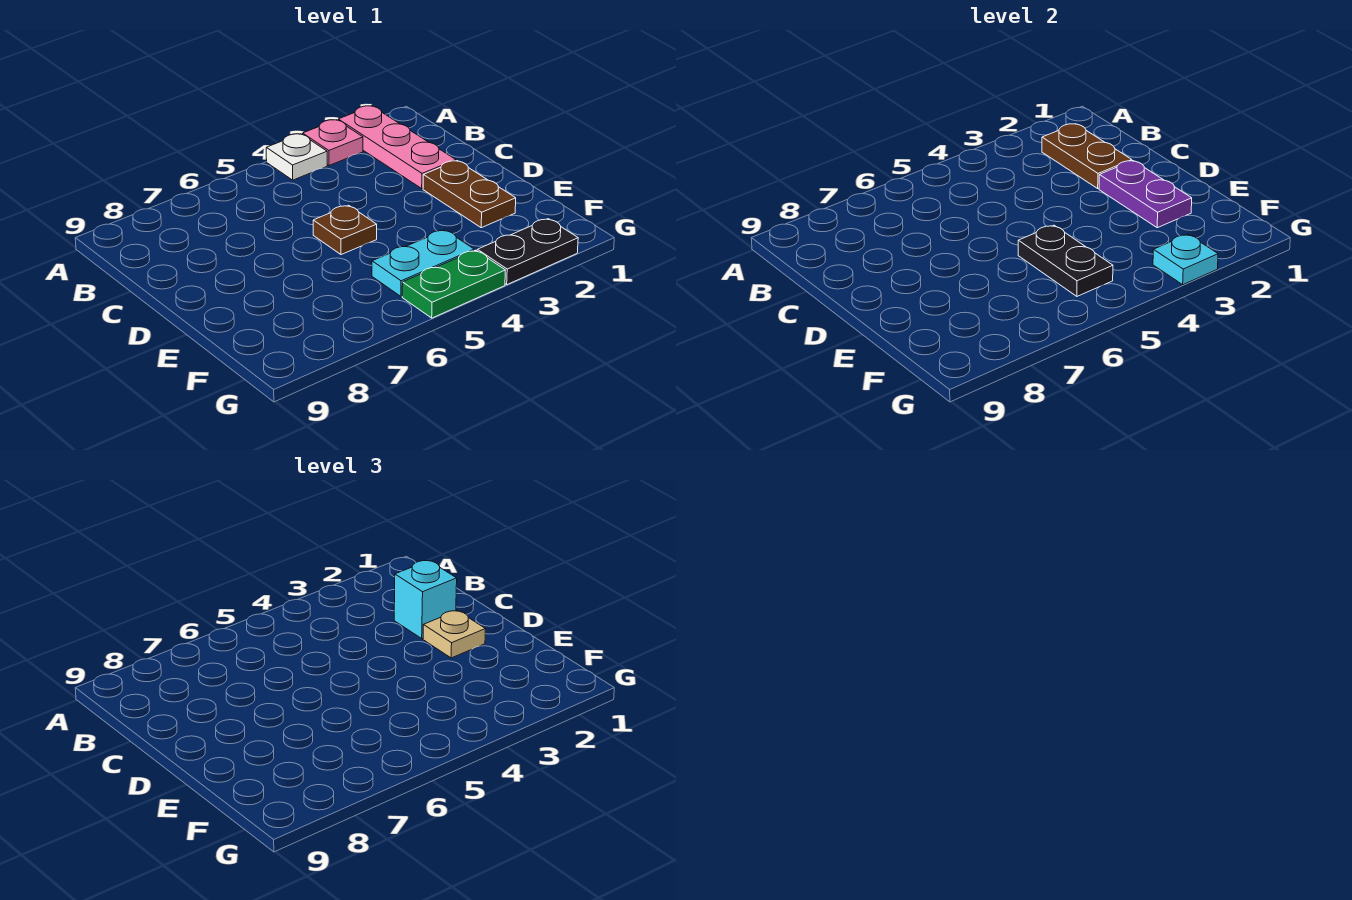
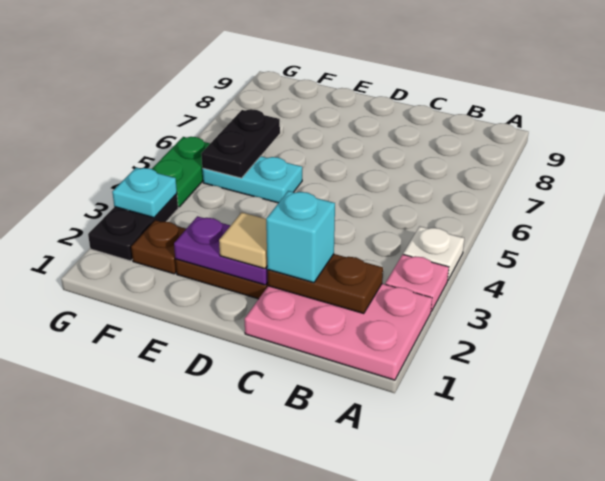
pink plate A2:C2 level 1 -> pink plate A1:C2 level 1
tan plate D2 level 3 -> tan tile D2 level 3
brown plate D5 level 1 -> brown plate F2 level 1
black plate E5:F5 level 2 -> black plate F5:F6 level 2
cyan plate F4:F5 level 1 -> cyan plate E5:F5 level 1

